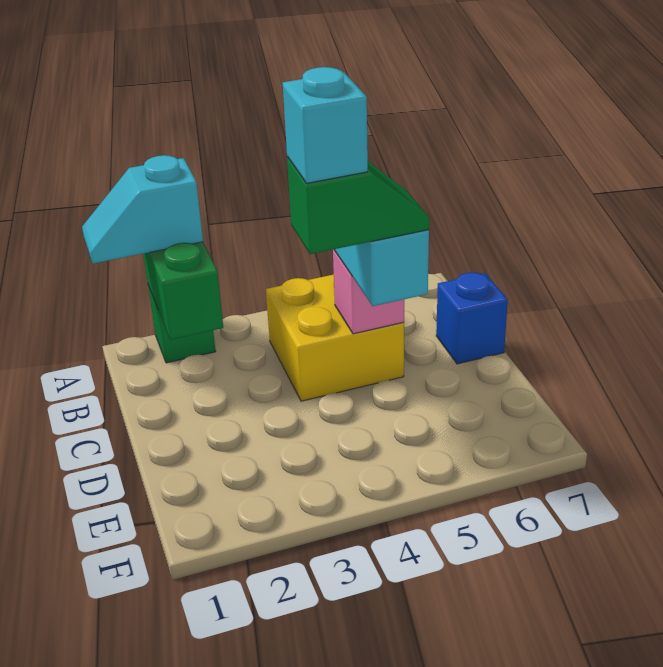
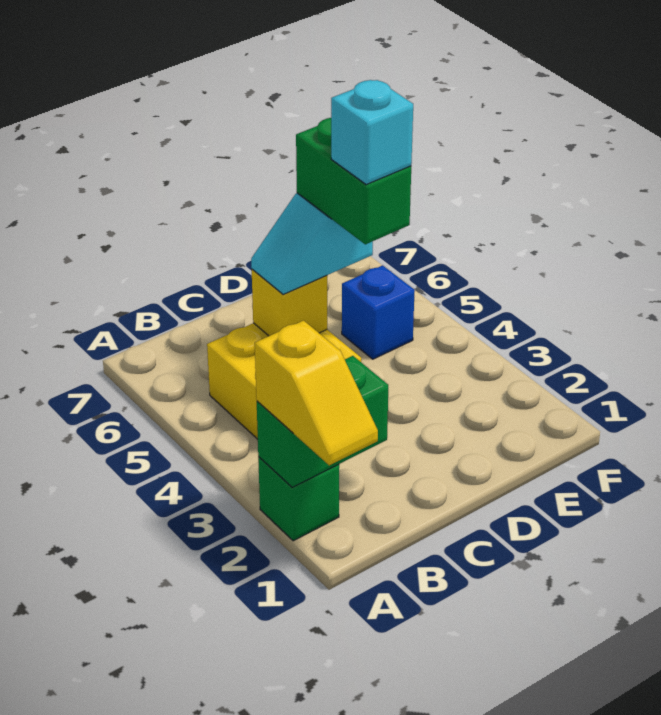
cyan slope A1:A2 level 3 top 2 -> yellow slope A1:A2 level 3 top 2
pink brick C5 level 2 -> yellow brick C5 level 2
blue brick C7 level 1 -> blue brick E5 level 1
green slope D4:D5 level 4 top 4 -> green brick D4:D5 level 4

